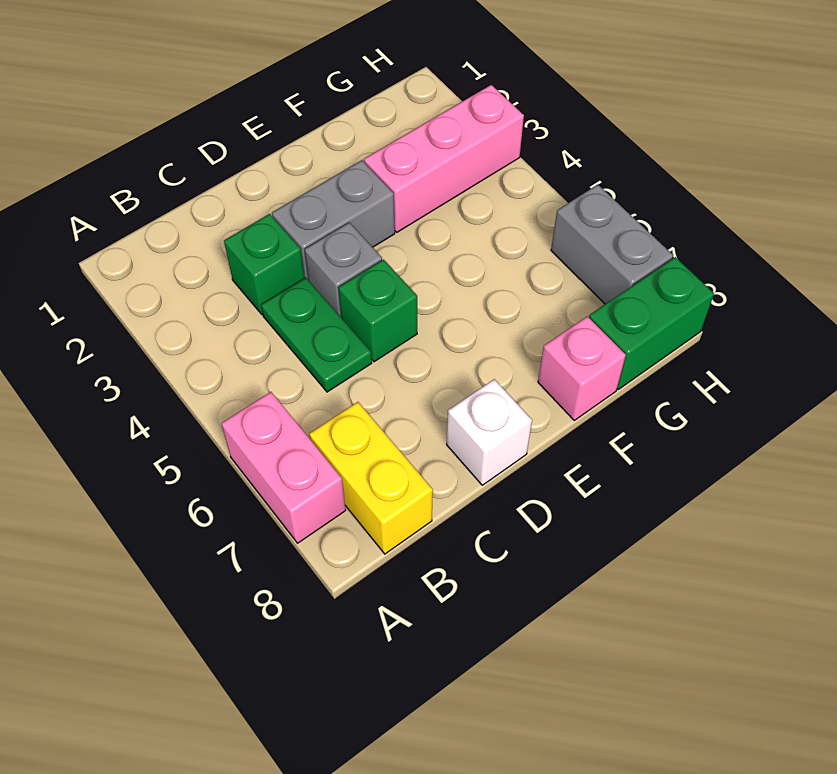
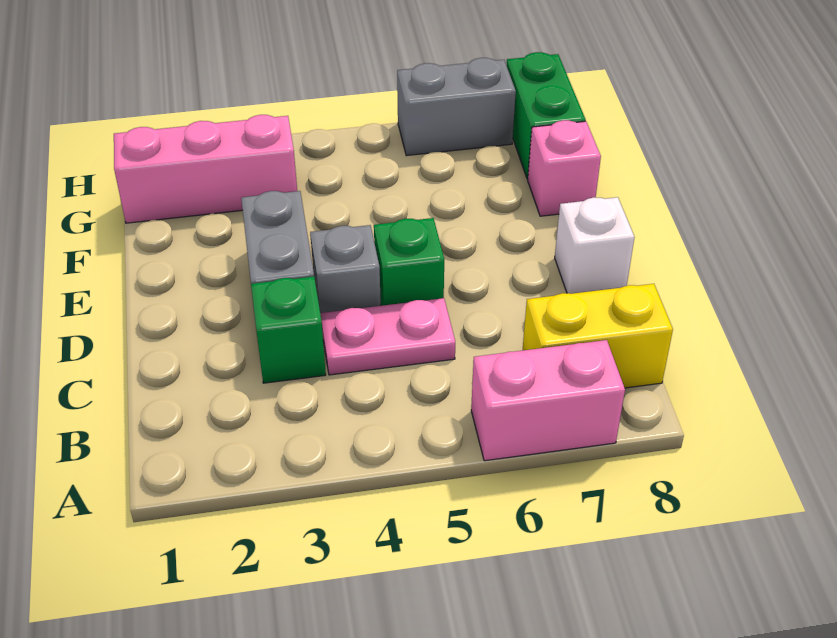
green plate C4:C5 level 1 -> pink plate C4:C5 level 1
pink brick F3:H3 level 1 -> pink brick G1:G3 level 1

